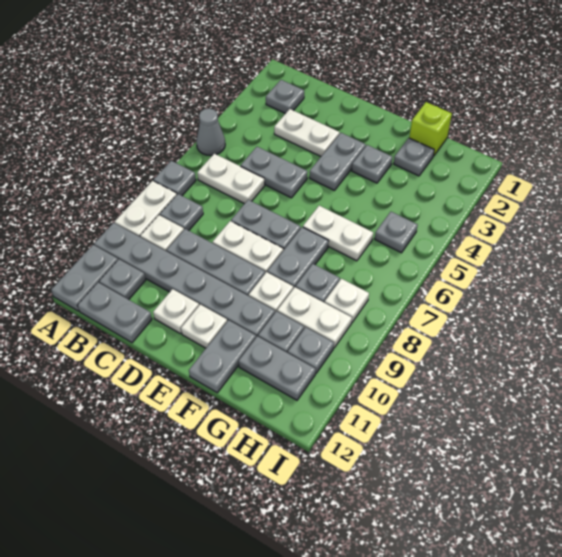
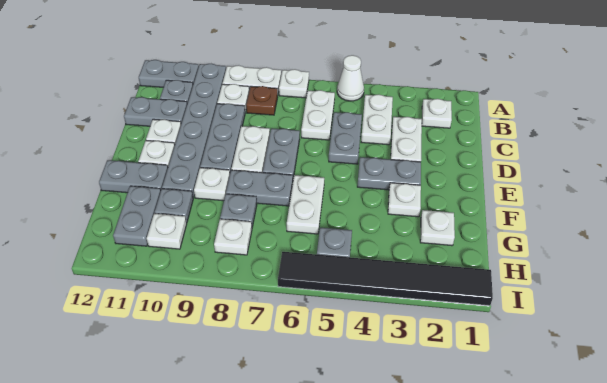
grey cone A5 level 1 -> white cone A5 level 1
grey plate A7 level 1 -> white plate A7 level 1
grey plate B2 level 1 -> white plate B2 level 1
grey plate B8 level 1 -> brown plate B8 level 1
grey plate B12:C12 level 1 -> grey plate C11:C12 level 1
grey plate F3 level 1 -> white plate F3 level 1
lime brick G1 level 1 -> none
grey plate G2 level 1 -> white plate G2 level 1
white plate G9:H9 level 1 -> white plate B4:C4 level 1
grey plate H10 level 1 -> white plate H10 level 1
none -> black tile I1:I6 level 1

